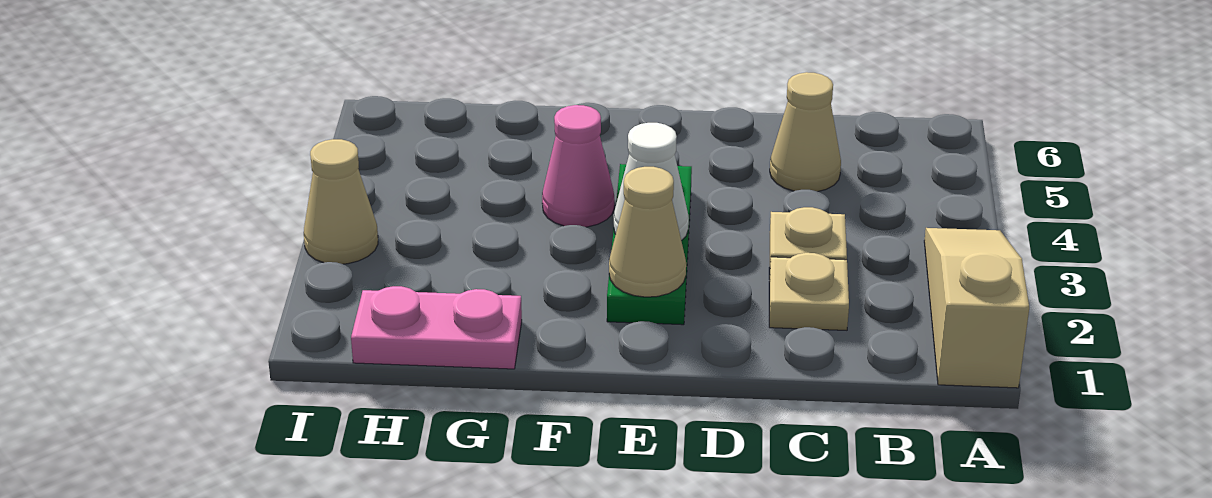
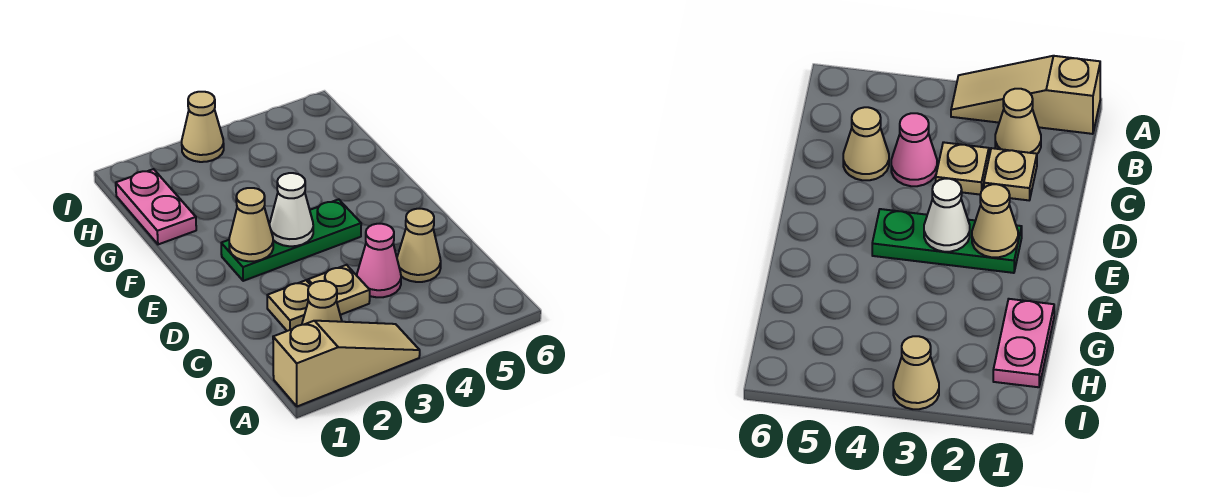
none -> tan cone B2 level 1
pink cone F4 level 1 -> pink cone C4 level 1

